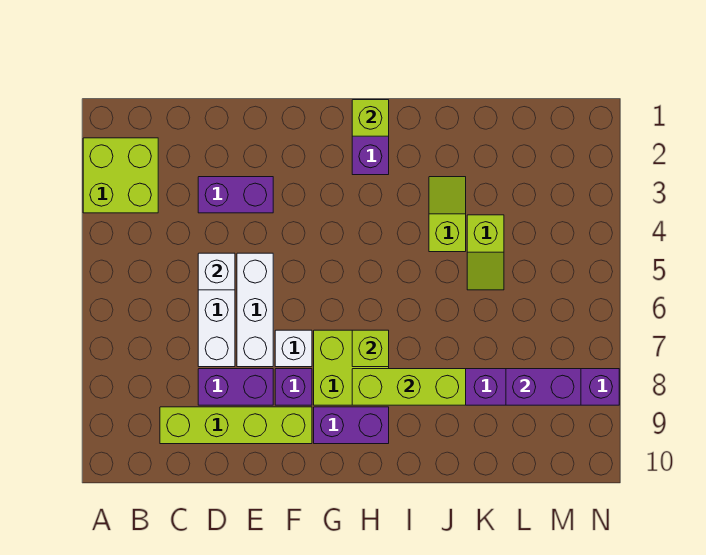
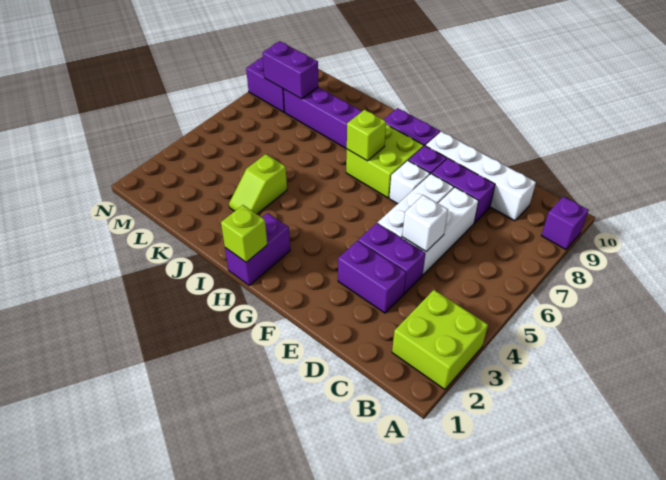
none -> purple brick A9 level 1
lime brick C9:F9 level 1 -> white brick C9:F9 level 1
none -> purple brick D4:E4 level 1
lime brick H8:J8 level 2 -> none
lime slope K4:K5 level 1 top 4 -> none

